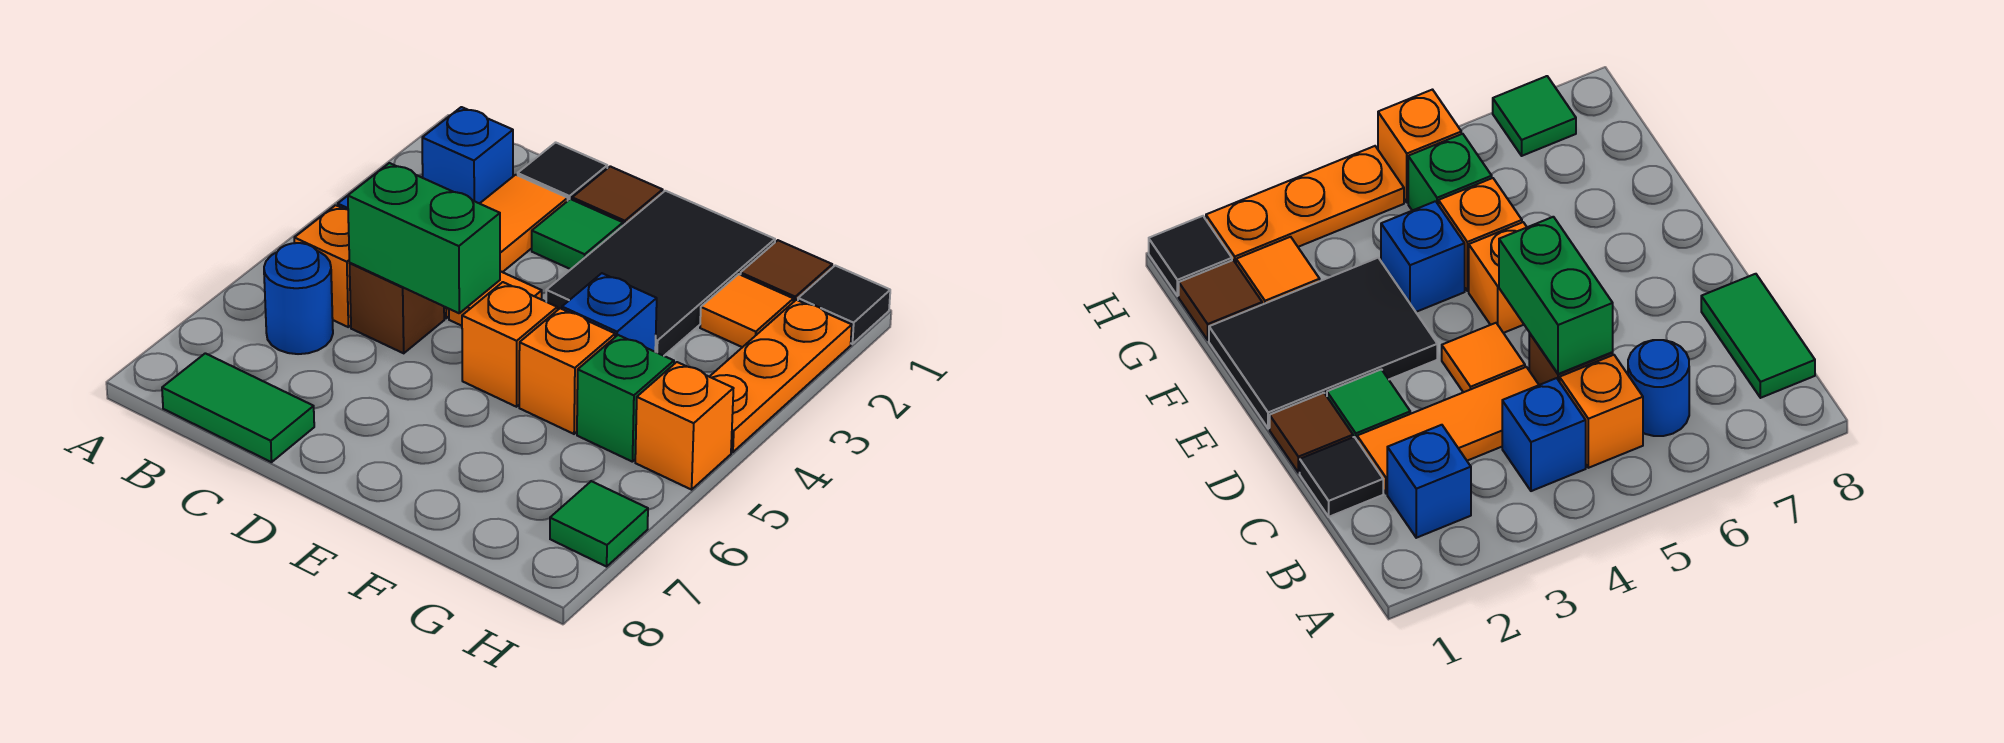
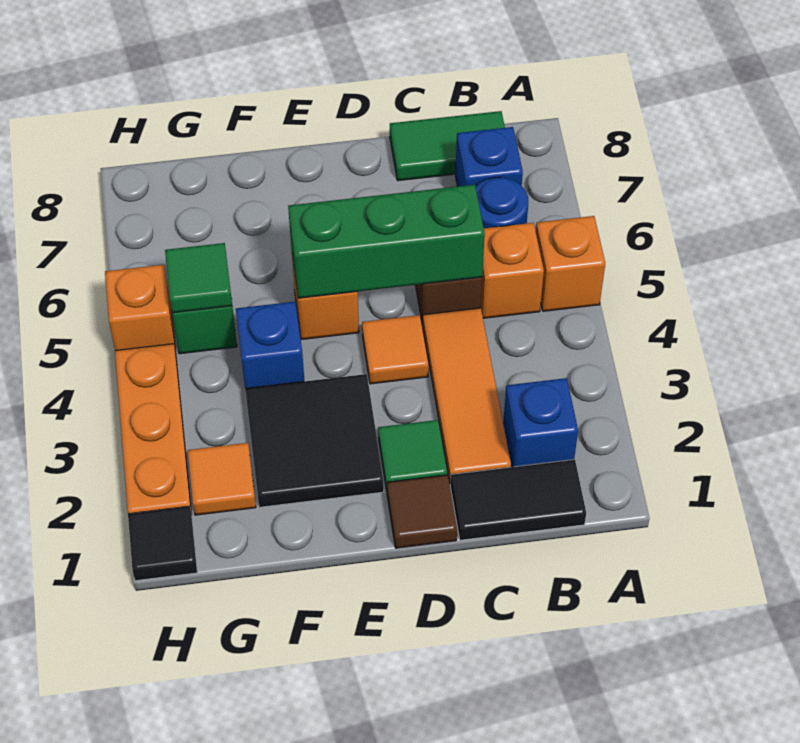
blue brick B4 level 1 -> blue brick B7 level 1
black tile C1 level 1 -> black tile B1:C1 level 1
green brick C5:D5 level 2 -> green brick C5:E5 level 2
black tile E1:F3 level 1 -> black tile E2:F3 level 1
orange brick F5 level 1 -> orange brick A5 level 1
brown tile G1 level 1 -> none
green tile H7 level 1 -> green tile G5 level 2

